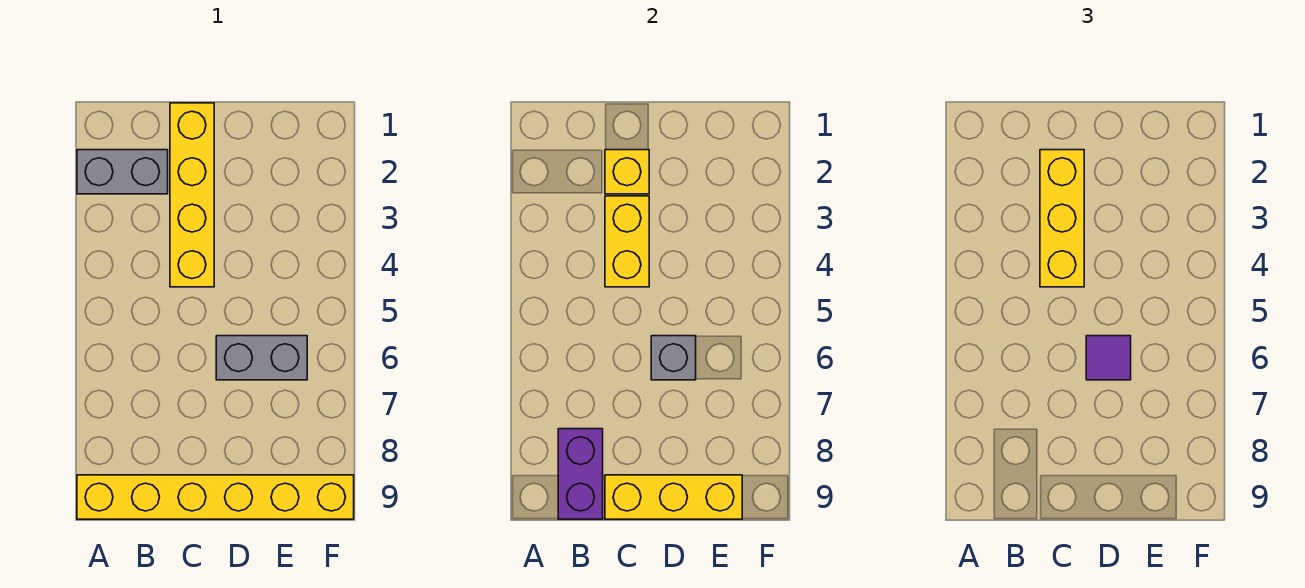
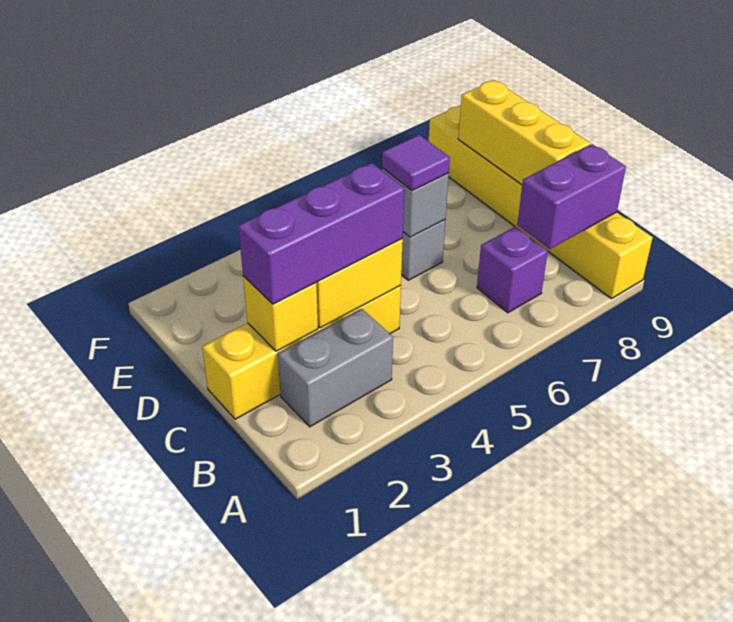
grey brick A2:B2 level 1 -> grey brick B2:B3 level 1
none -> purple brick B7 level 1
yellow brick C2:C4 level 3 -> purple brick C2:C4 level 3

